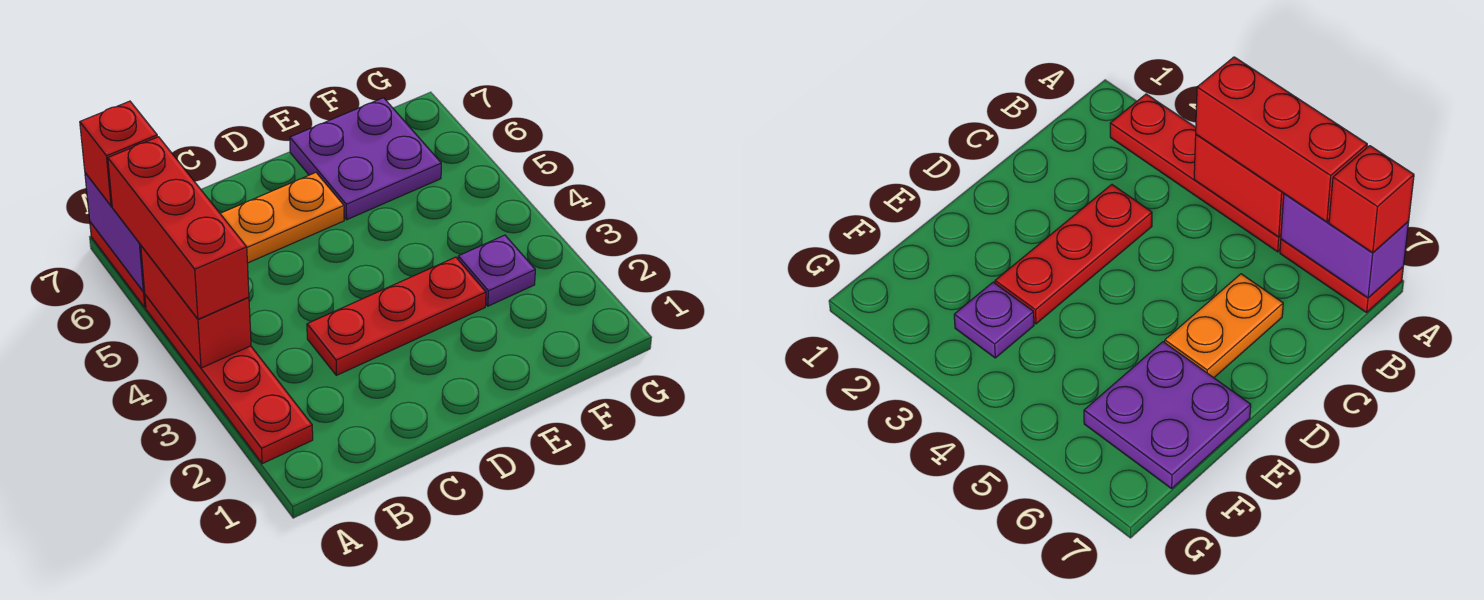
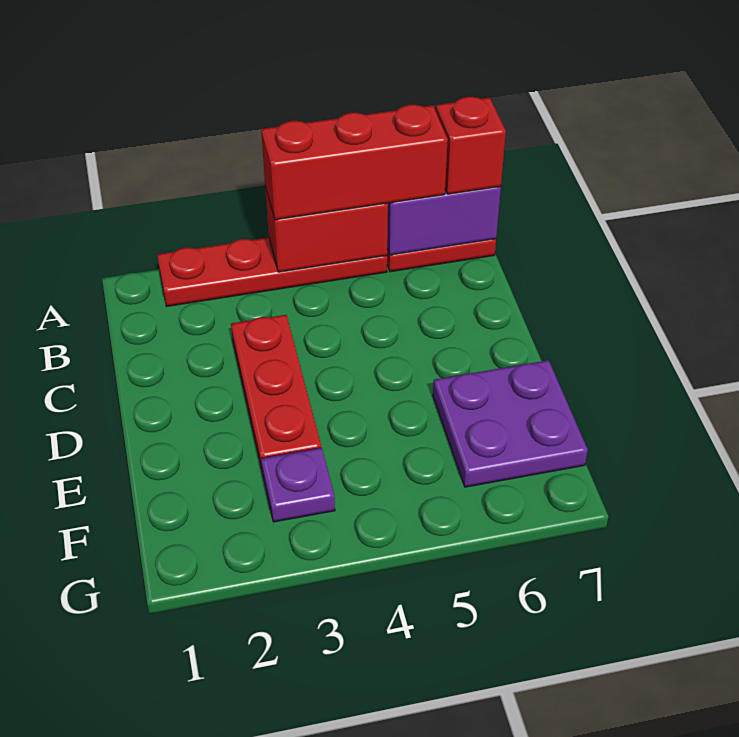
orange plate C6:D6 level 1 -> none

